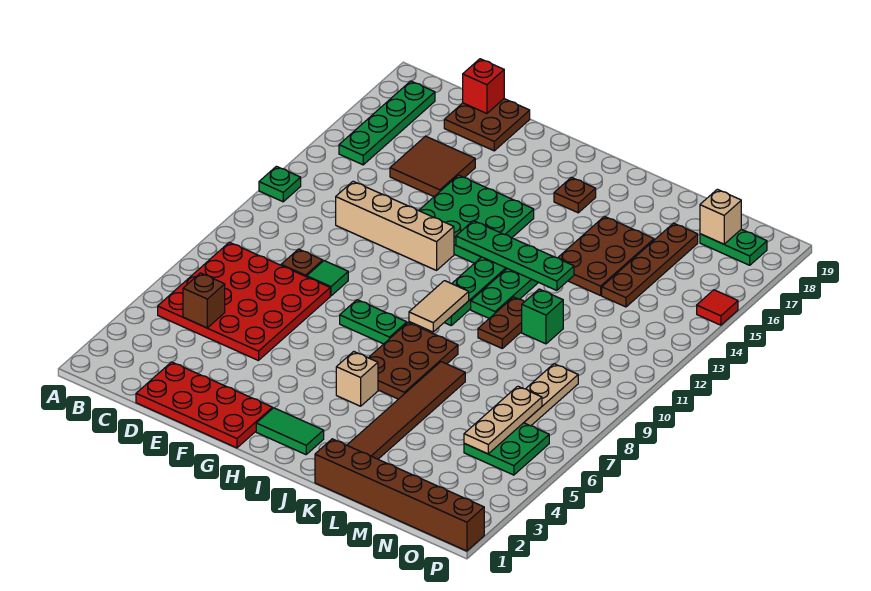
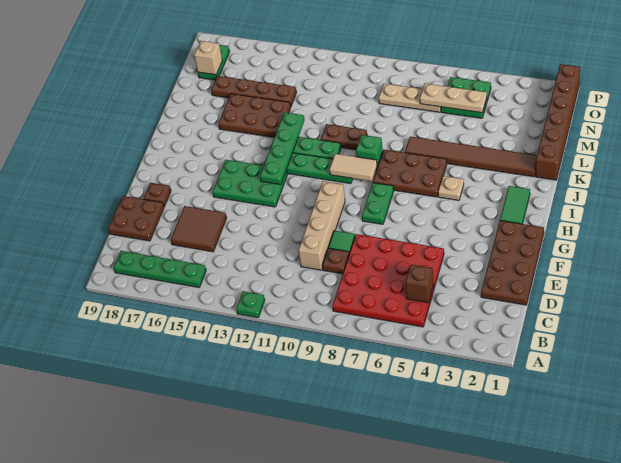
red plate D1:G2 level 1 -> brown plate D1:G2 level 1
tan brick D12:G12 level 1 -> tan brick D10:G10 level 1
red brick D19 level 2 -> none
green plate F13:H15 level 1 -> green plate G13:H15 level 1
tan brick I5 level 1 -> tan plate I5 level 1
brown plate I17 level 1 -> brown plate F18 level 1
green brick L11 level 1 -> green brick J9 level 1
red tile P15 level 1 -> none

